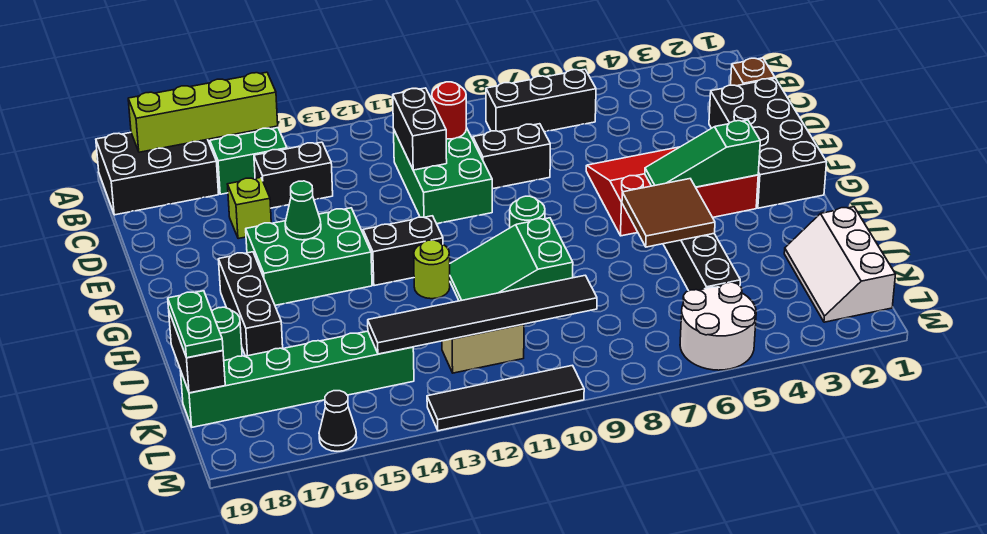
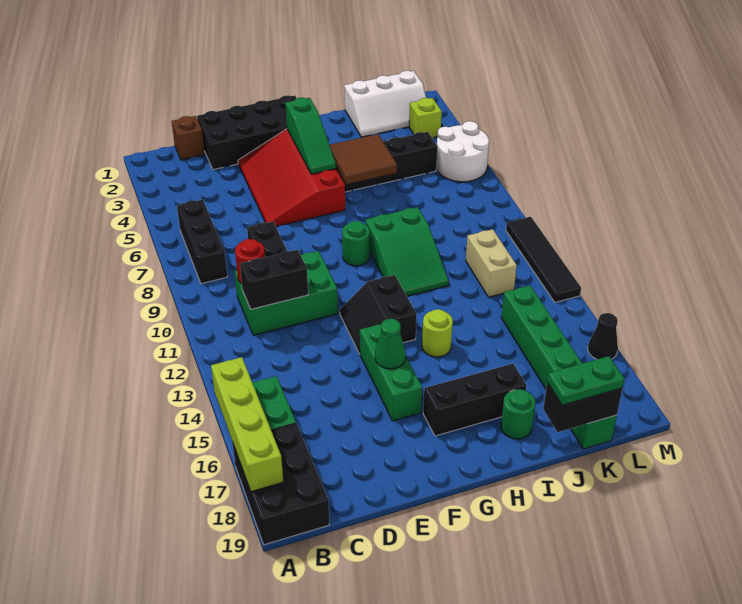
black brick C14:C15 level 1 -> none
lime brick D16 level 1 -> lime brick L3 level 1
green brick F14:G16 level 1 -> green brick F14:F16 level 1
lime round brick H12 level 1 -> lime round brick H14 level 1
black tile K9:K14 level 2 -> none

